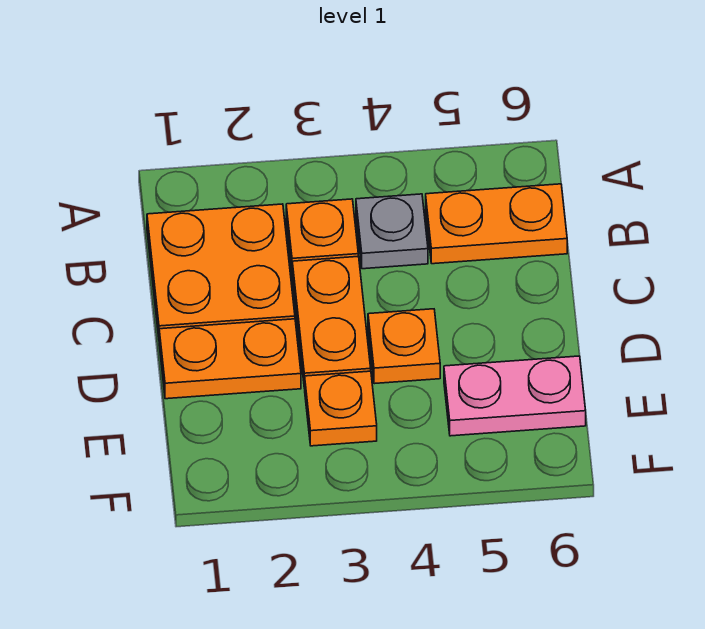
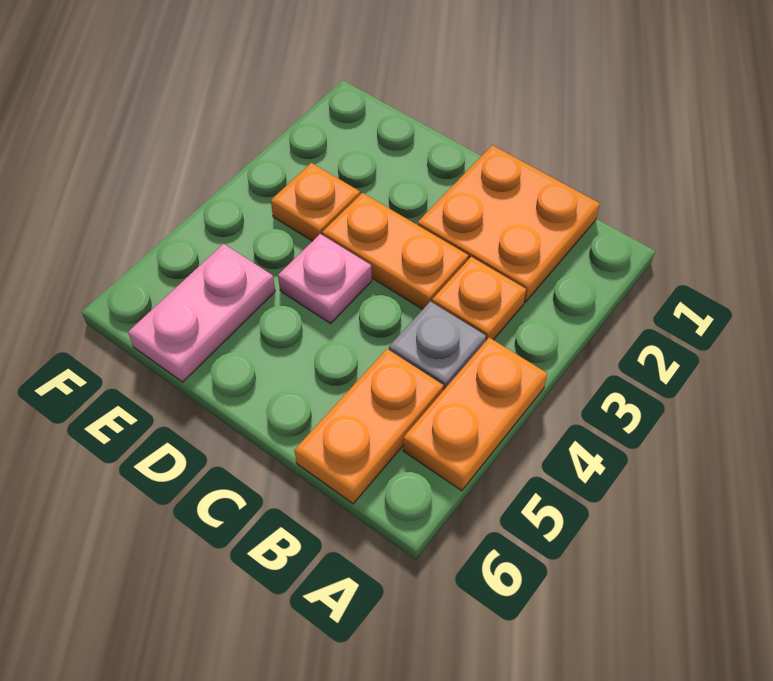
orange plate D1:D2 level 1 -> orange plate A4:A5 level 1
orange plate D4 level 1 -> pink plate D4 level 1

